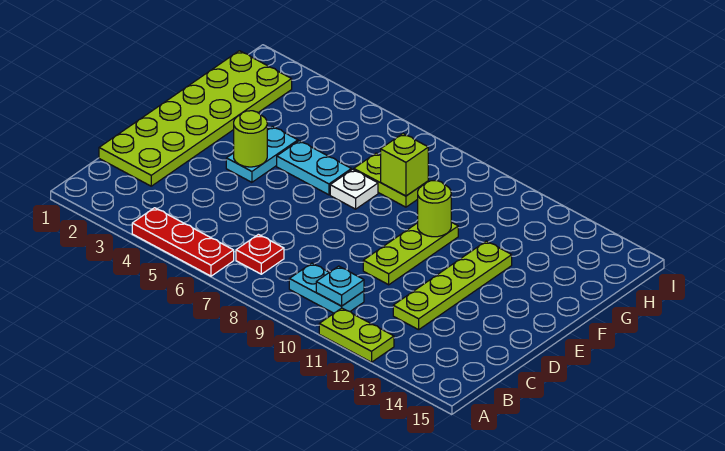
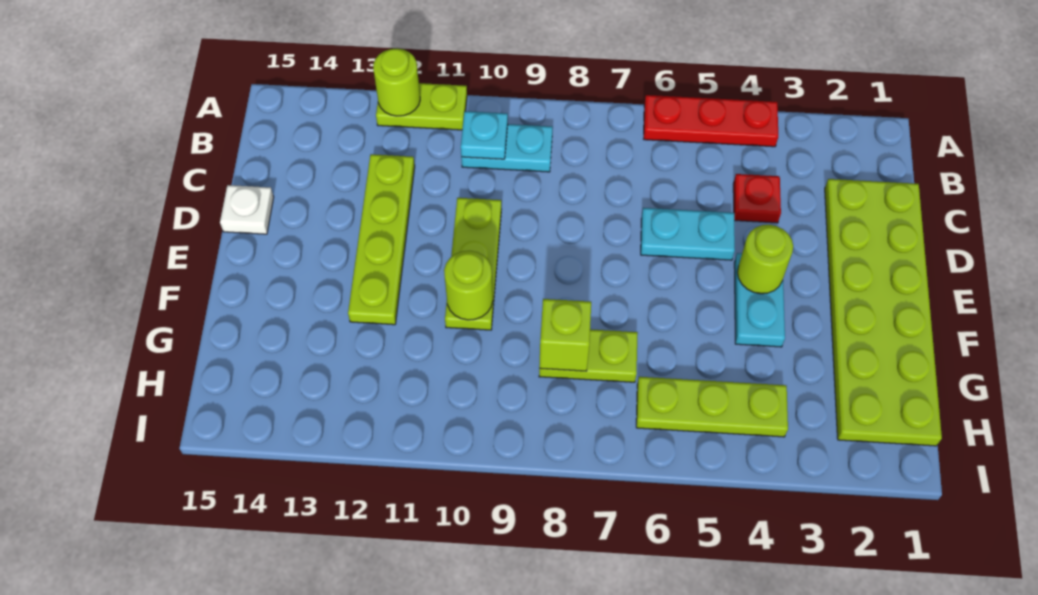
none -> lime round brick A12 level 2
red plate B7 level 1 -> red plate C4 level 1
cyan plate F5:F6 level 1 -> cyan plate D5:D6 level 1
white plate F7 level 1 -> white plate D15 level 1
none -> lime plate H4:H6 level 1

